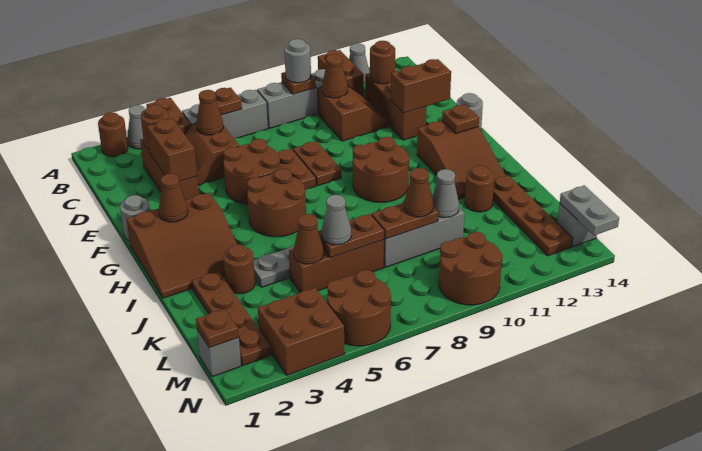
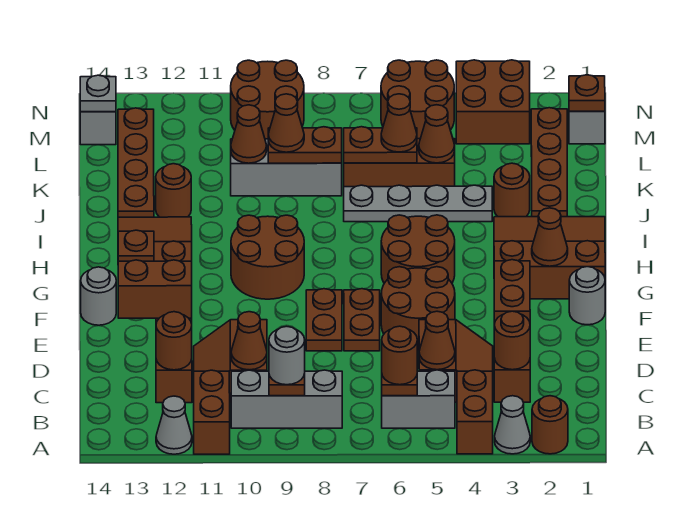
grey brick B5:B7 level 1 -> grey brick B5:B6 level 1
none -> brown round brick B6 level 3
grey cone K6 level 3 -> brown cone K6 level 3
grey cone K10 level 2 -> brown cone K10 level 2
grey plate M14:N14 level 2 -> grey plate M14 level 2

